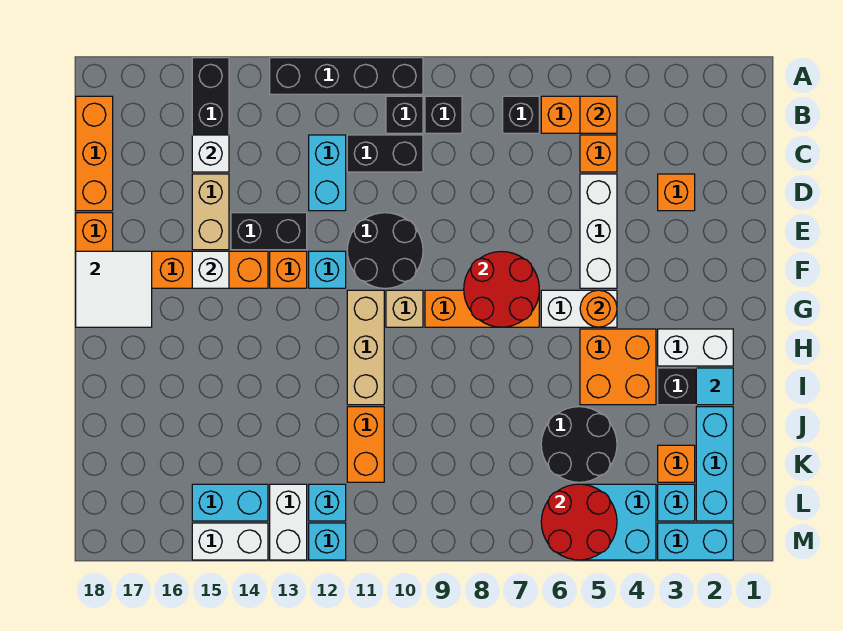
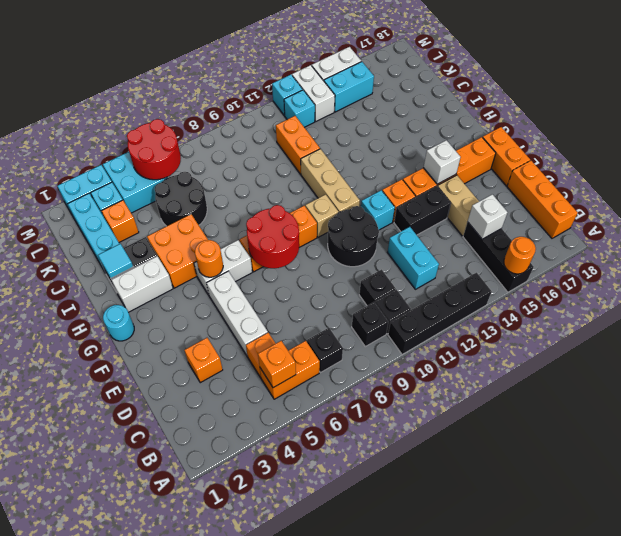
none -> orange round brick A15 level 2
black brick C10:C11 level 1 -> black brick C10 level 1
white tile F17:G18 level 2 -> none
none -> cyan round brick G1 level 1

